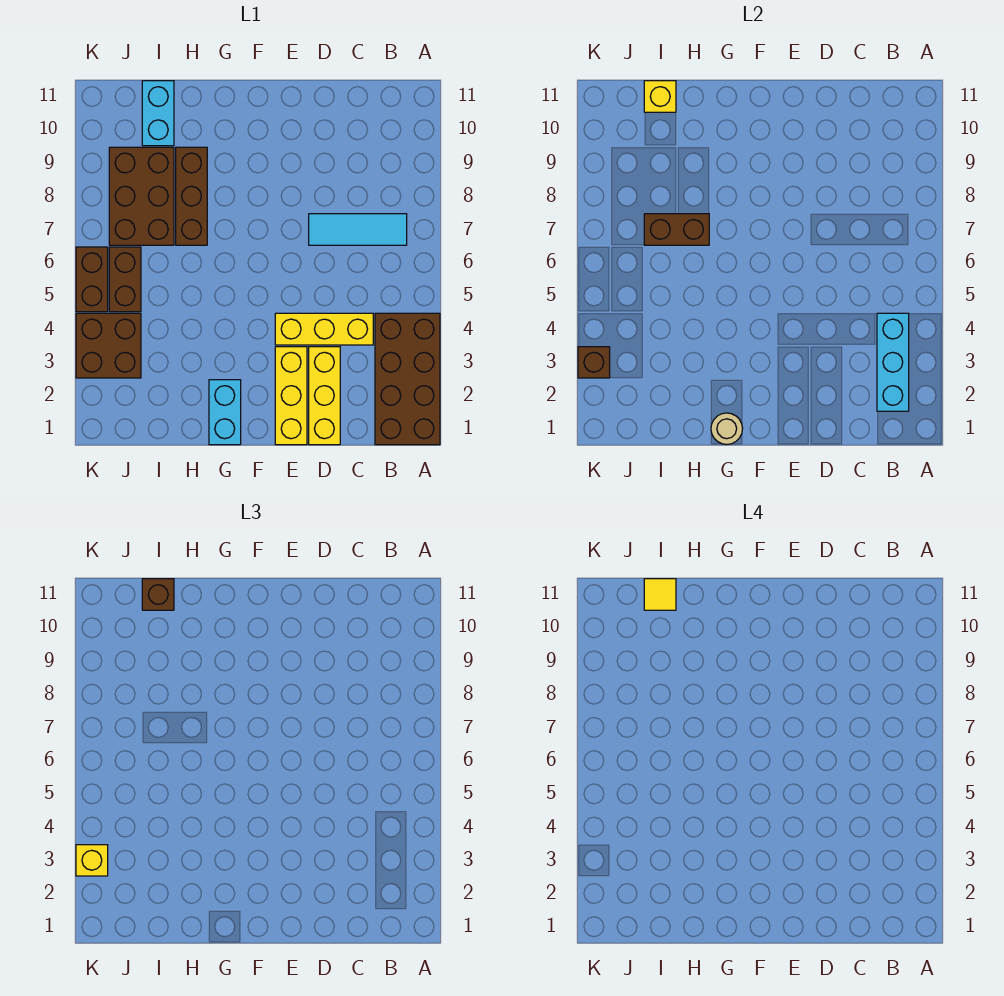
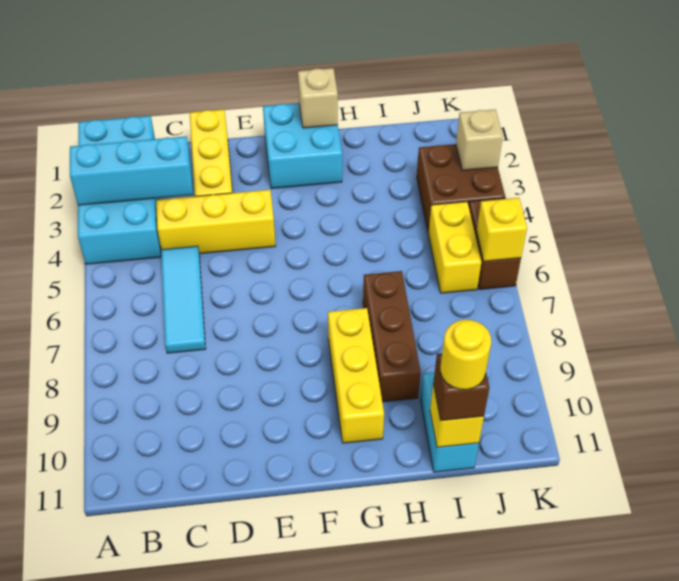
brown brick A1:B4 level 1 -> cyan brick A1:B4 level 1
cyan brick B2:B4 level 2 -> cyan brick A3:C3 level 2
cyan tile B7:D7 level 1 -> cyan tile C5:C7 level 1
yellow brick E1:E3 level 1 -> yellow brick G8:G10 level 1
cyan brick G1:G2 level 1 -> cyan brick F1:G2 level 1
tan round brick G1 level 2 -> tan brick G1 level 2
brown brick H7:I7 level 2 -> none
brown brick I7:J9 level 1 -> none
yellow tile I11 level 4 -> yellow round brick I11 level 4
brown brick J5:J6 level 1 -> yellow brick J5:J6 level 1
brown brick K3 level 2 -> tan brick K3 level 2
yellow brick K3 level 3 -> yellow brick K6 level 2

